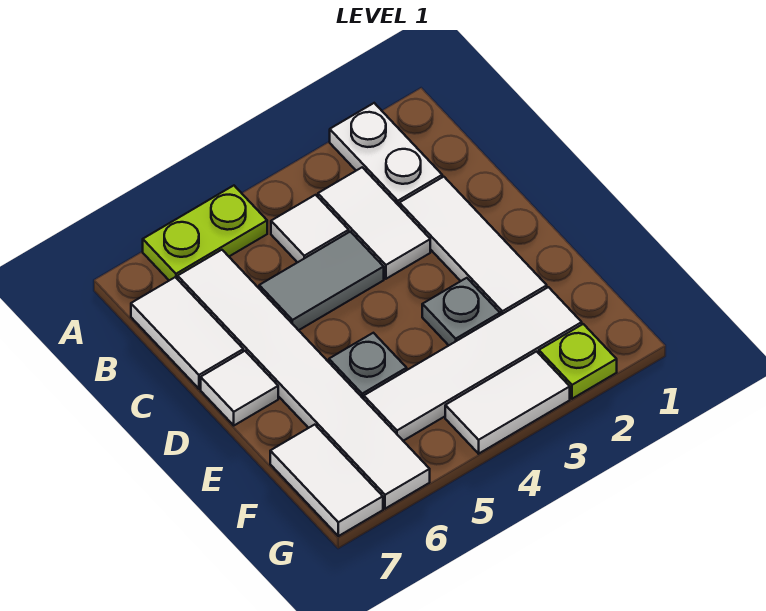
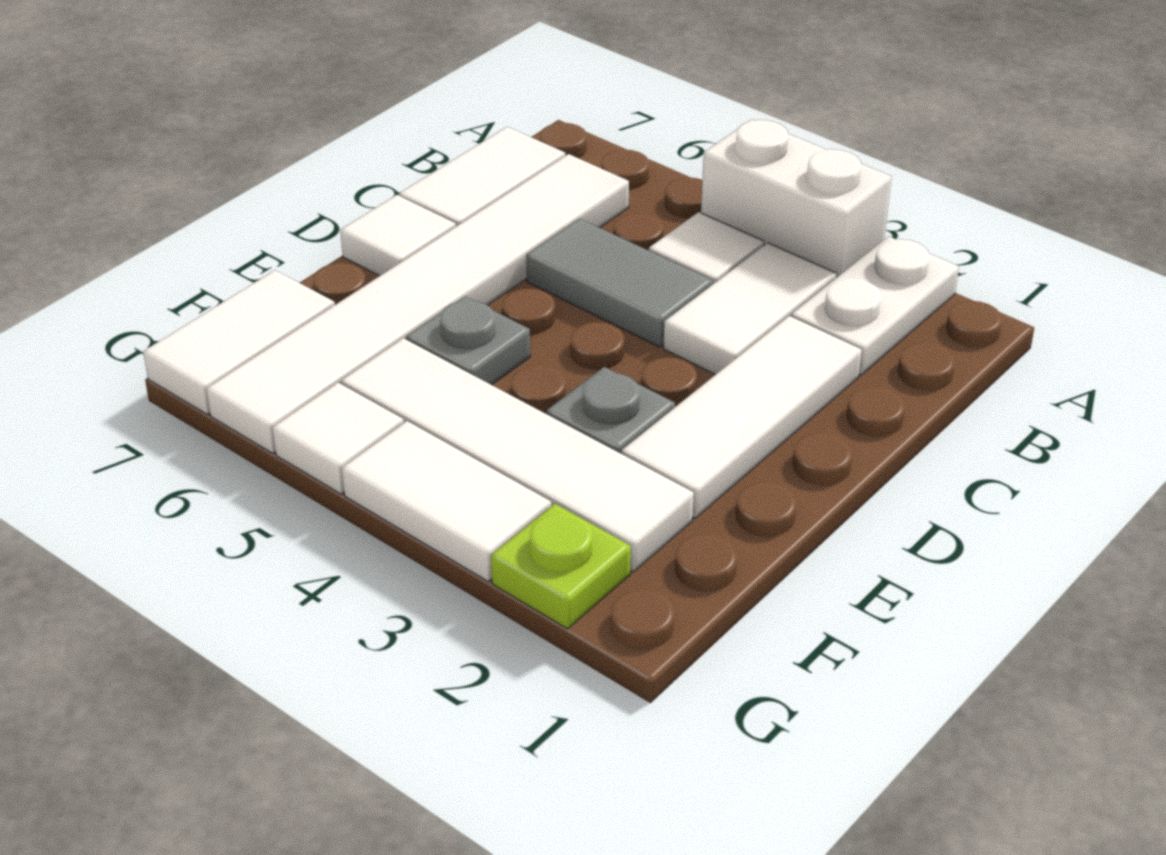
none -> white brick A3:A4 level 1
lime plate A5:A6 level 1 -> none
none -> white tile G5 level 1

